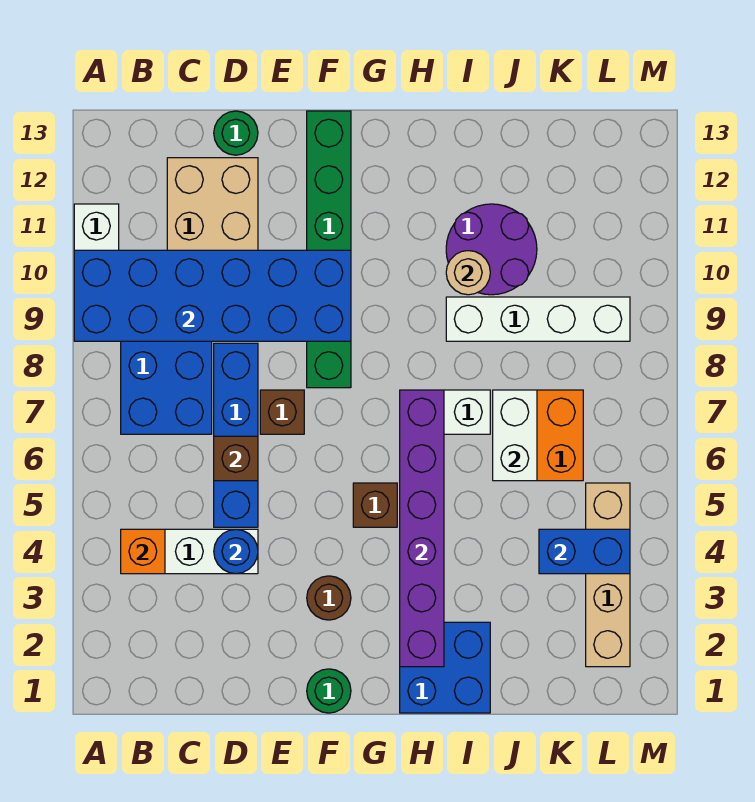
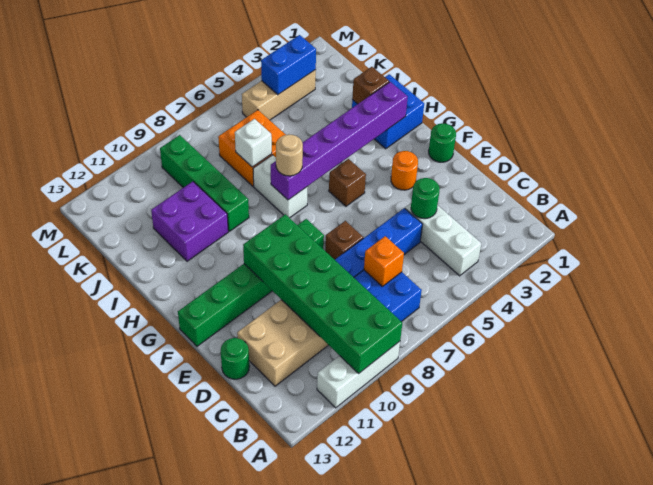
blue brick A9:F10 level 2 -> green brick A9:F10 level 2
orange brick B4 level 2 -> orange brick C7 level 2
blue round brick D4 level 2 -> green round brick D4 level 2
brown brick D6 level 2 -> brown brick I2 level 2
brown round brick F3 level 1 -> orange round brick F3 level 1
white brick I9:L9 level 1 -> green brick I9:L9 level 1
purple round brick I10:J11 level 1 -> purple brick I10:J11 level 1
tan round brick I10 level 2 -> tan round brick H7 level 3
white brick J6:J7 level 2 -> white brick J7 level 2
blue brick K4:L4 level 2 -> blue brick L3:L4 level 2
tan brick L2:L5 level 1 -> tan brick L3:L5 level 1

